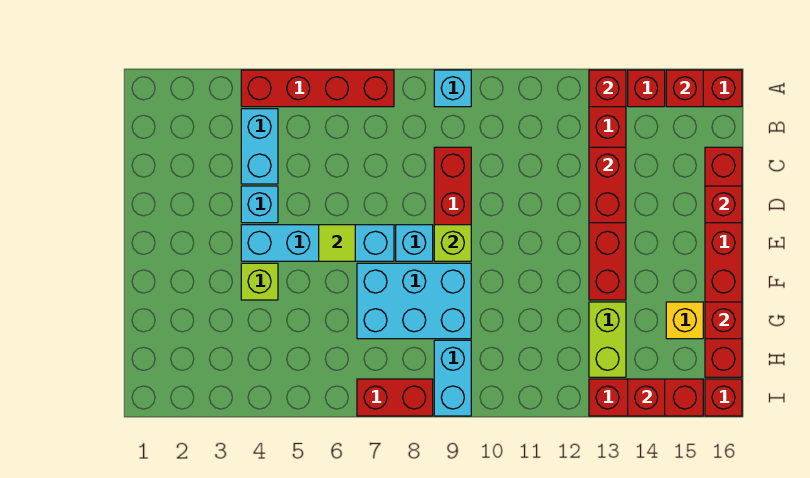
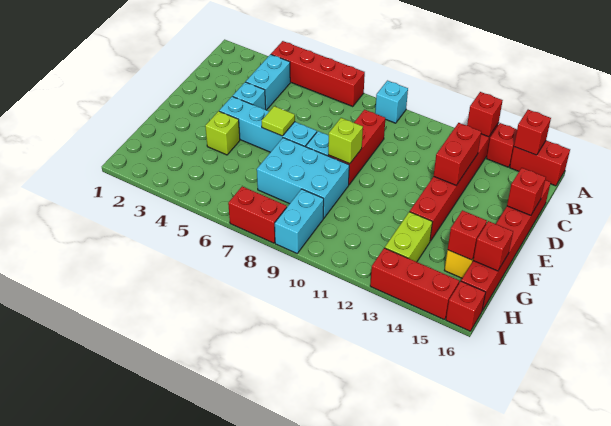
red brick I14 level 2 -> red brick G15 level 2

